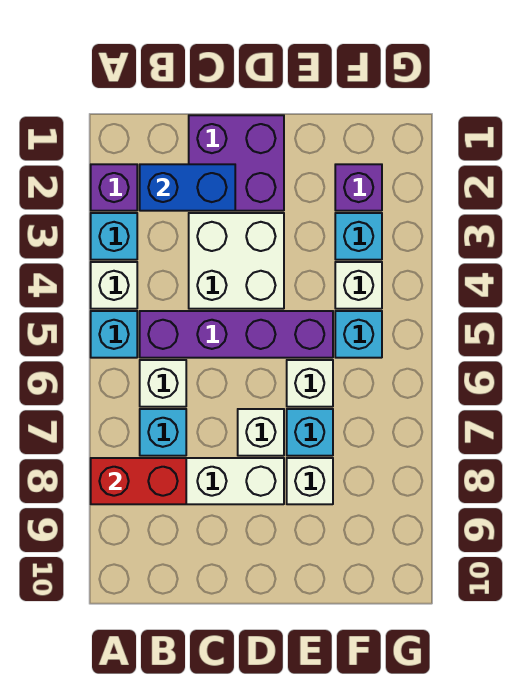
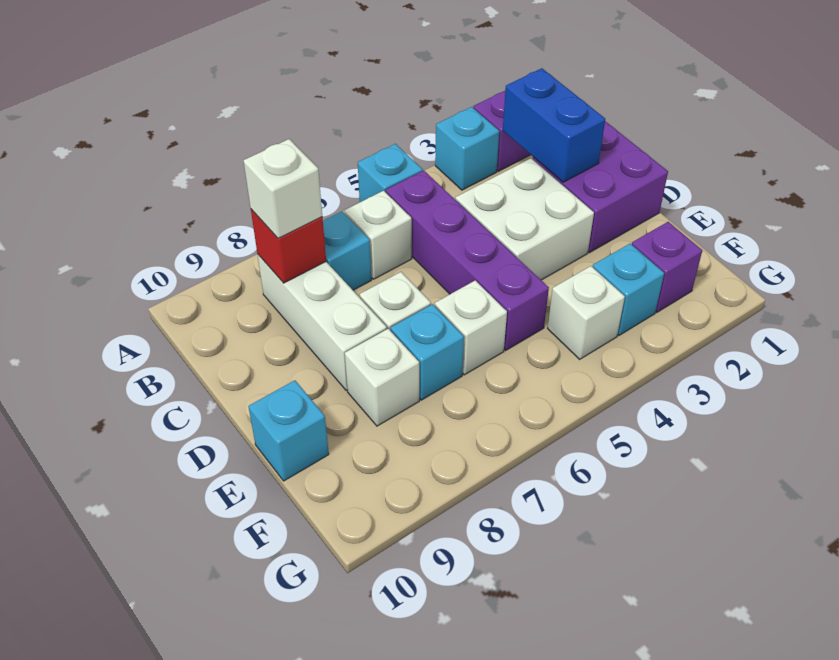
white brick A4 level 1 -> white brick B8 level 3
red brick A8:B8 level 2 -> red brick B8 level 2
cyan brick F5 level 1 -> cyan brick E10 level 1

